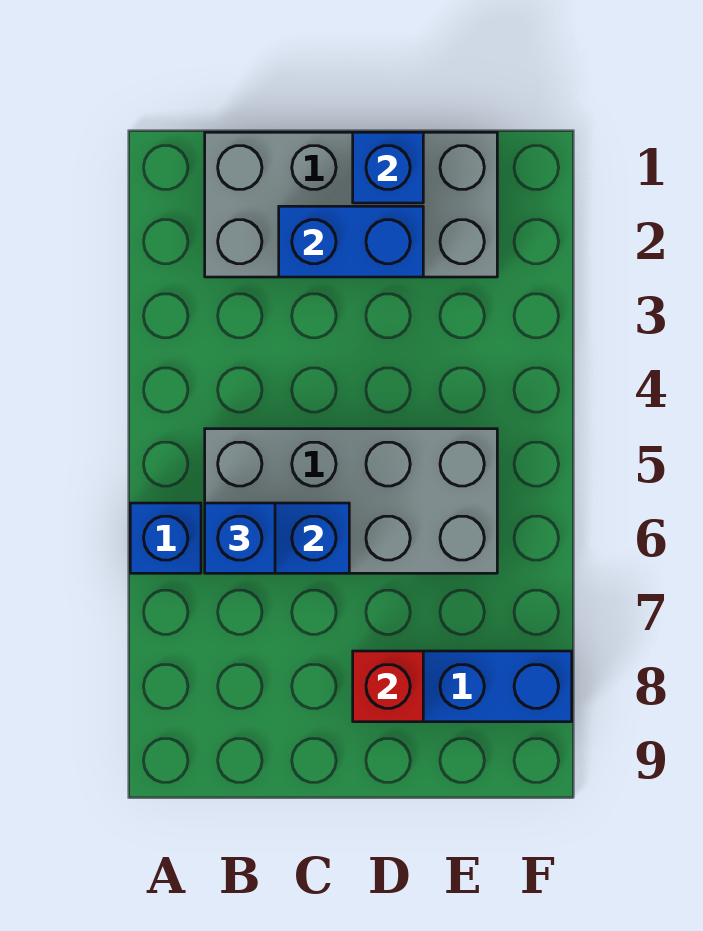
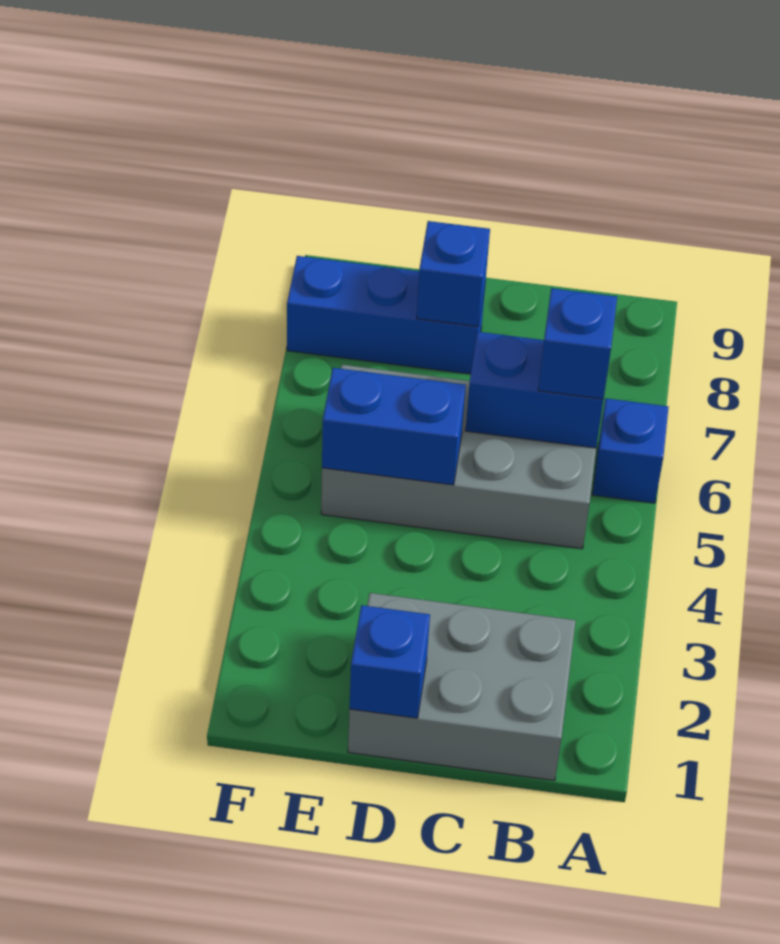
grey brick B1:E2 level 1 -> grey brick B1:D2 level 1
blue brick C2:D2 level 2 -> blue brick D5:E5 level 2
red brick D8 level 2 -> blue brick D8 level 2

